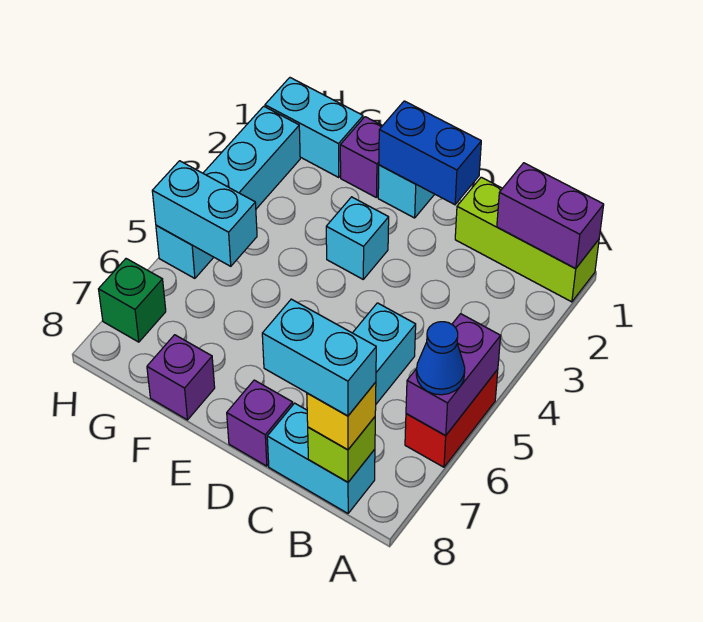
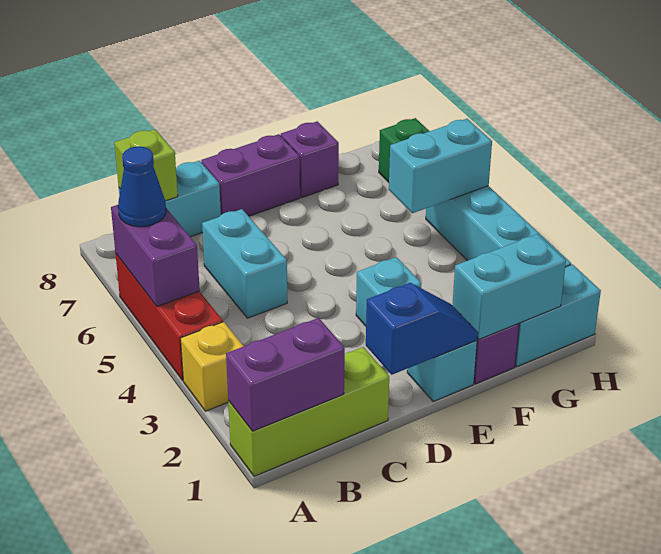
red brick A5:A6 level 1 -> red brick A4:A6 level 1
yellow brick B8 level 3 -> yellow brick A3 level 1
cyan brick B8:C8 level 4 -> cyan brick F1:G1 level 2
blue brick D1:E1 level 2 -> blue slope D1:E1 level 2 top D
purple brick D8 level 1 -> purple brick D8:E8 level 1

